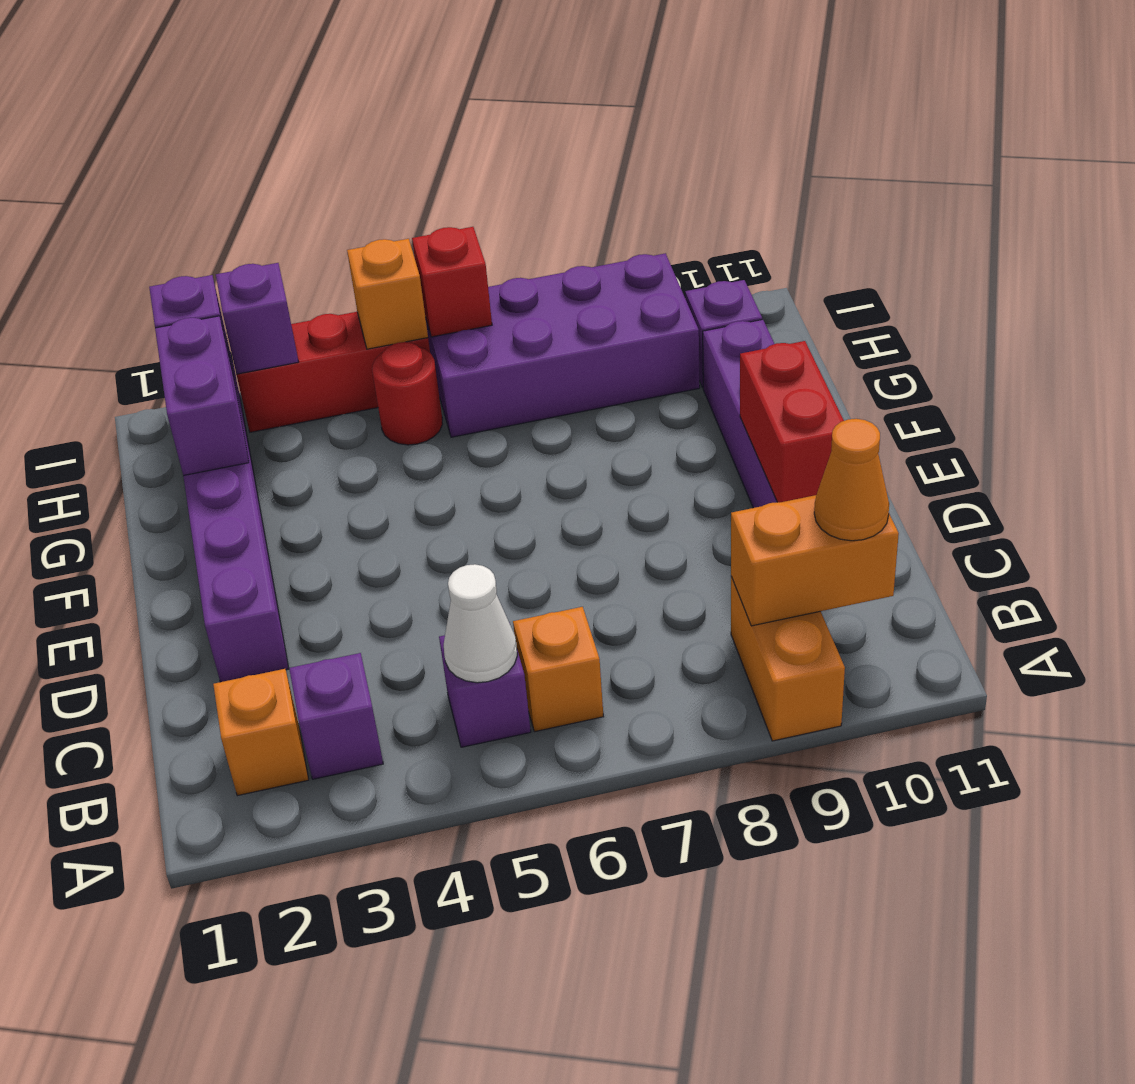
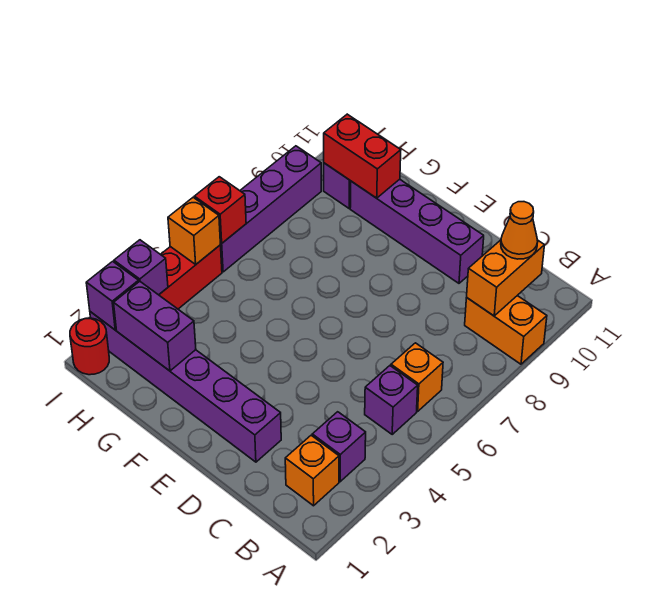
white cone B5 level 2 -> none
red brick D10:E10 level 2 -> red brick G10:H10 level 2
red round brick H5 level 1 -> red round brick I1 level 1
purple brick H6:I9 level 1 -> purple brick I6:I9 level 1

